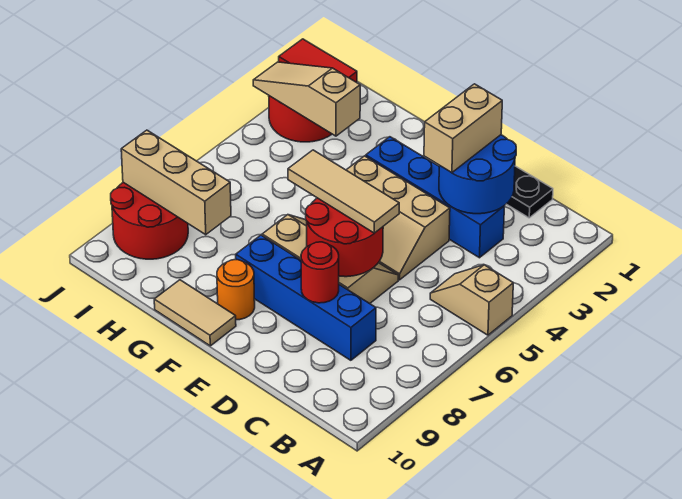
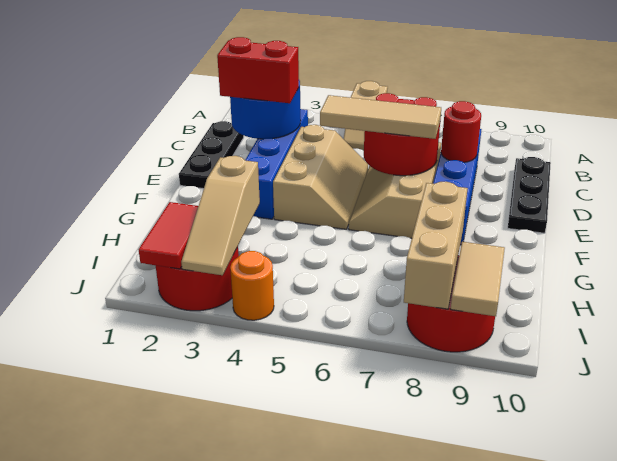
none -> black plate C10:E10 level 1
tan brick D2:D3 level 3 -> red brick D2:D3 level 3
tan tile D6:F6 level 3 -> tan tile E5:E7 level 3
orange round brick F9 level 1 -> orange round brick J4 level 1
tan tile F10:G10 level 1 -> tan tile I9:J9 level 2

